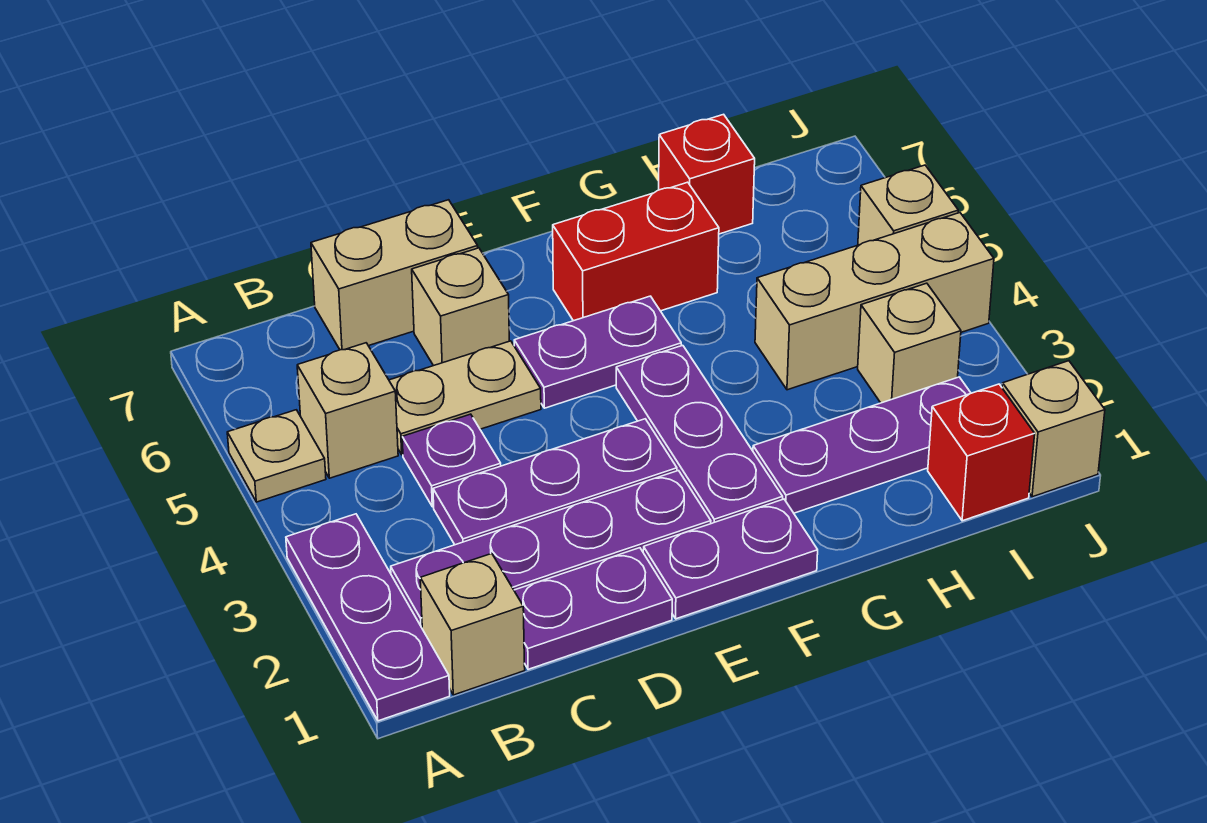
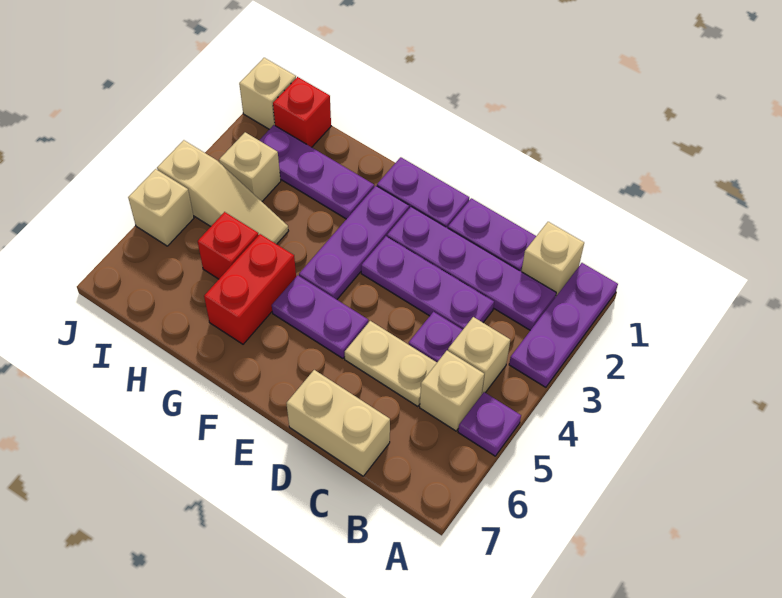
tan plate A5 level 1 -> purple plate A5 level 1
tan brick D6 level 1 -> tan brick B4 level 1
red brick F6:G6 level 1 -> red brick G5:G6 level 1
tan brick H4:J4 level 1 -> tan slope H4:J4 level 1 top J
red brick H7 level 1 -> red brick H5 level 1

